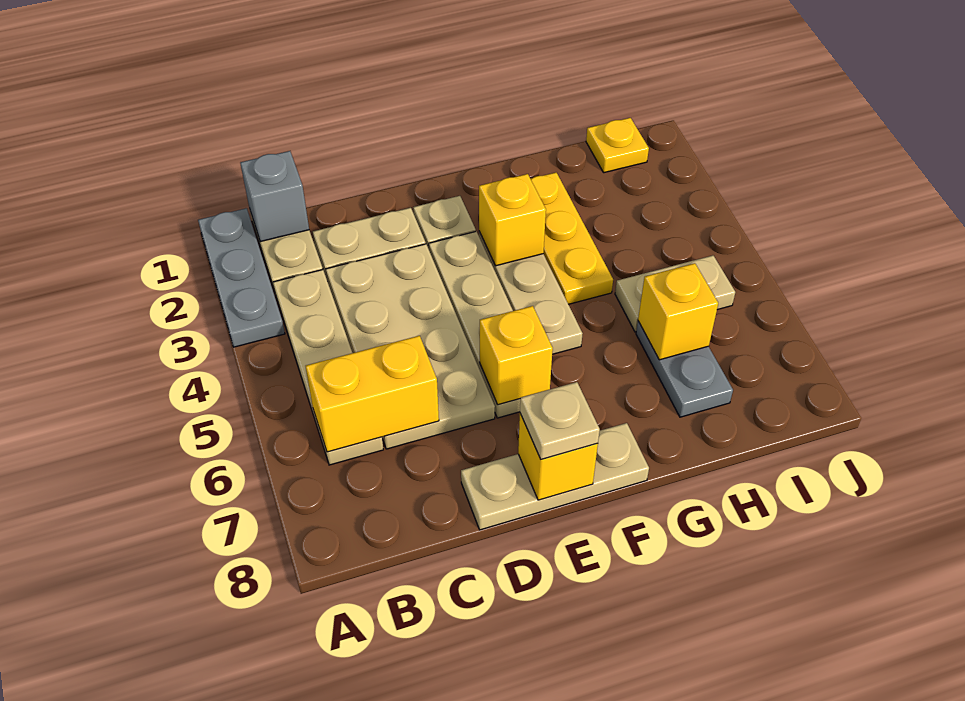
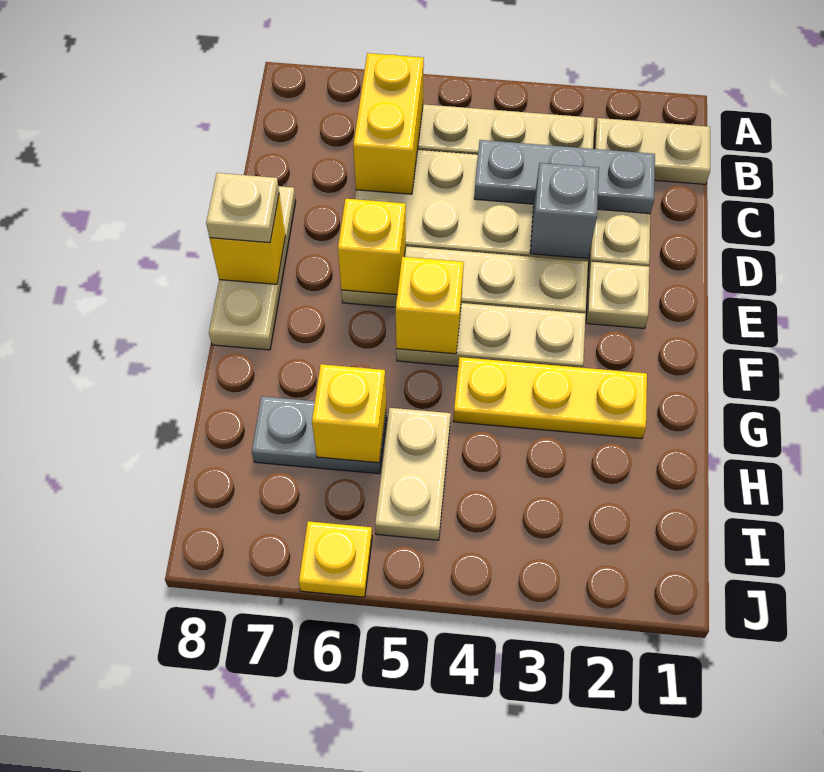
grey plate A1:A3 level 1 -> grey plate C2:C4 level 2
grey brick B1 level 2 -> grey brick D3 level 2
yellow brick F3 level 2 -> yellow brick F5 level 2
yellow plate I1 level 1 -> yellow plate J6 level 1

